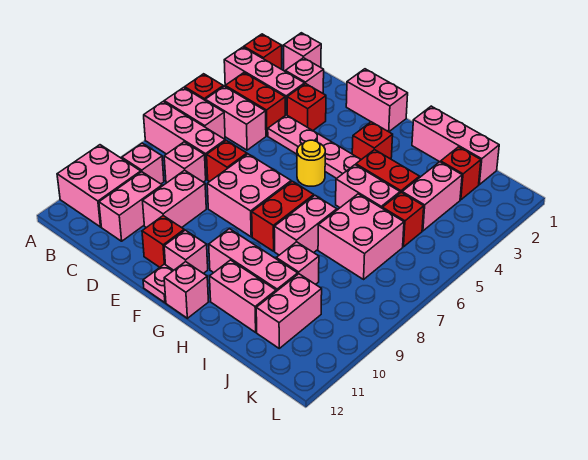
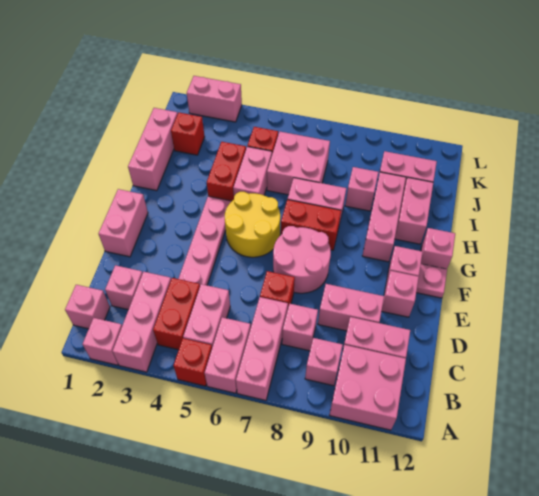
red brick A2 level 1 -> pink brick A2 level 1
red brick D3 level 1 -> none
pink brick E7:F8 level 1 -> pink round brick E7:F8 level 1
red brick E11 level 1 -> pink brick E11 level 1
yellow round brick F5 level 1 -> yellow round brick F5:G6 level 1
red brick G3 level 1 -> none
pink brick J3:J4 level 1 -> pink brick L2:L3 level 1

